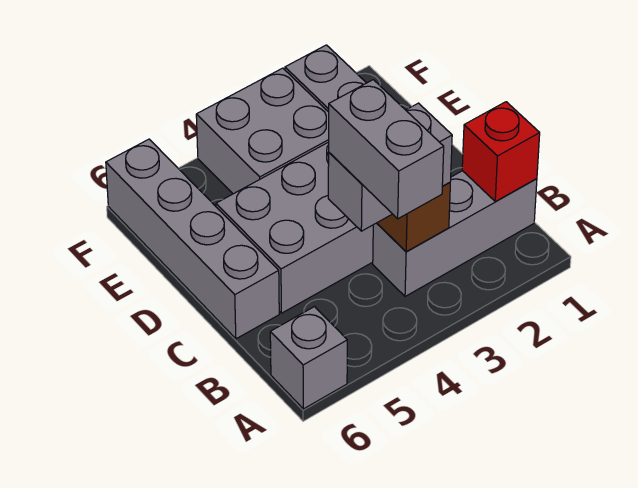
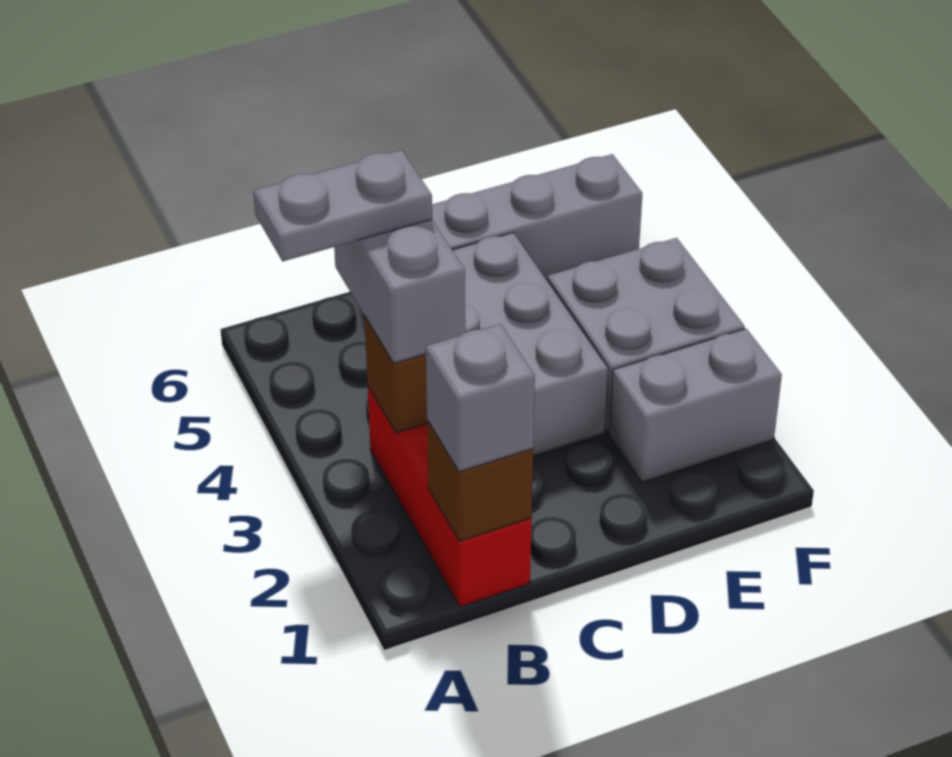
grey brick A4:B4 level 4 -> grey plate A4:B4 level 4
grey brick A6 level 1 -> grey brick B1 level 3
grey brick B1:B3 level 1 -> red brick B1:B3 level 1
red brick B1 level 2 -> brown brick B1 level 2

